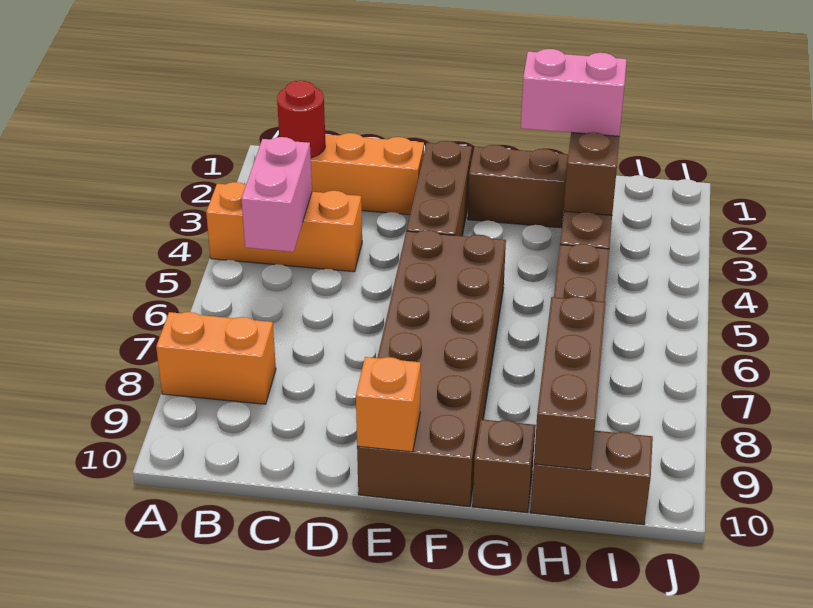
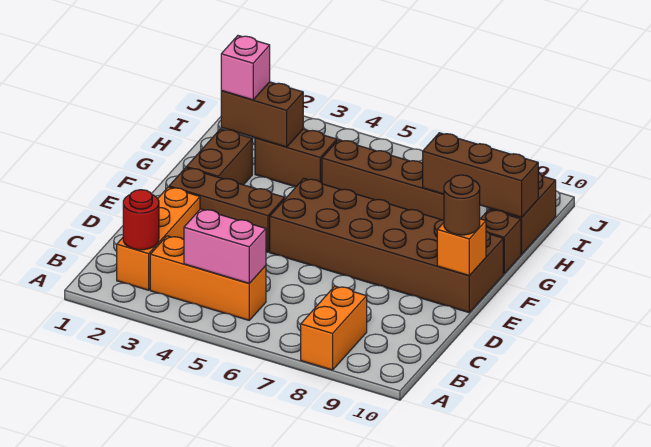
orange brick A4:C4 level 1 -> orange brick B3:B5 level 1
none -> brown round brick E10 level 3
pink brick G2:H2 level 3 -> pink brick H2 level 3

